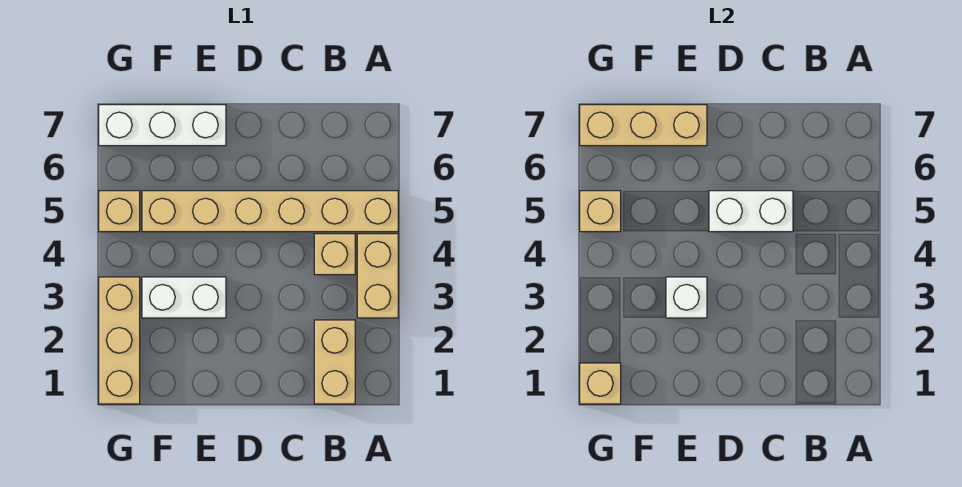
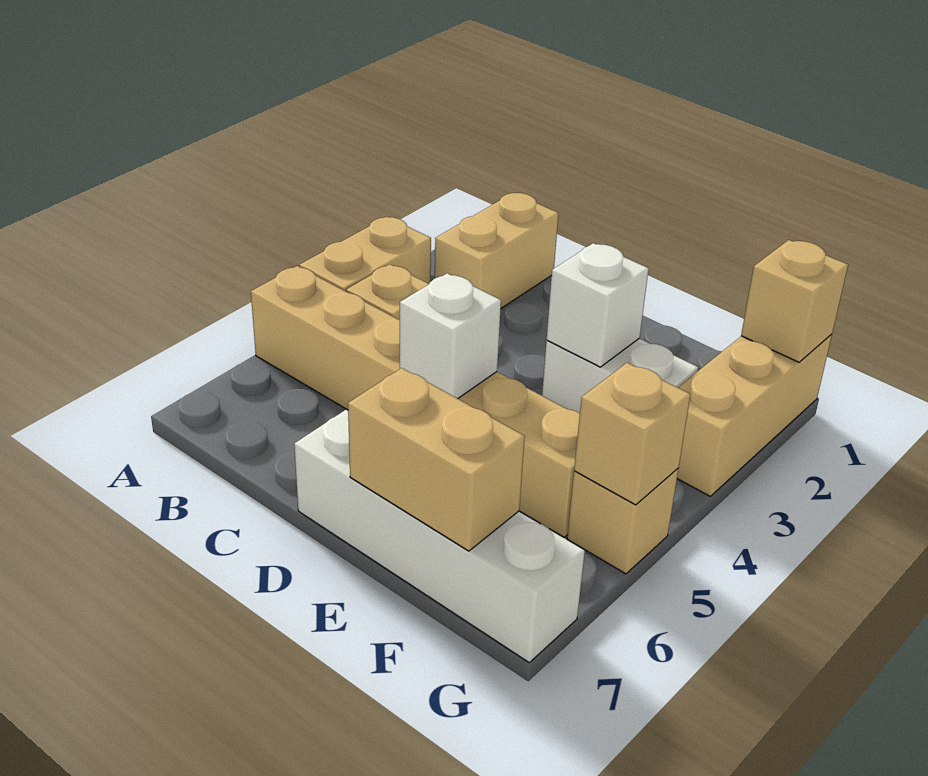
white brick C5:D5 level 2 -> white brick D5 level 2
white brick E7:G7 level 1 -> white brick D7:G7 level 1
tan brick E7:G7 level 2 -> tan brick E7:F7 level 2

